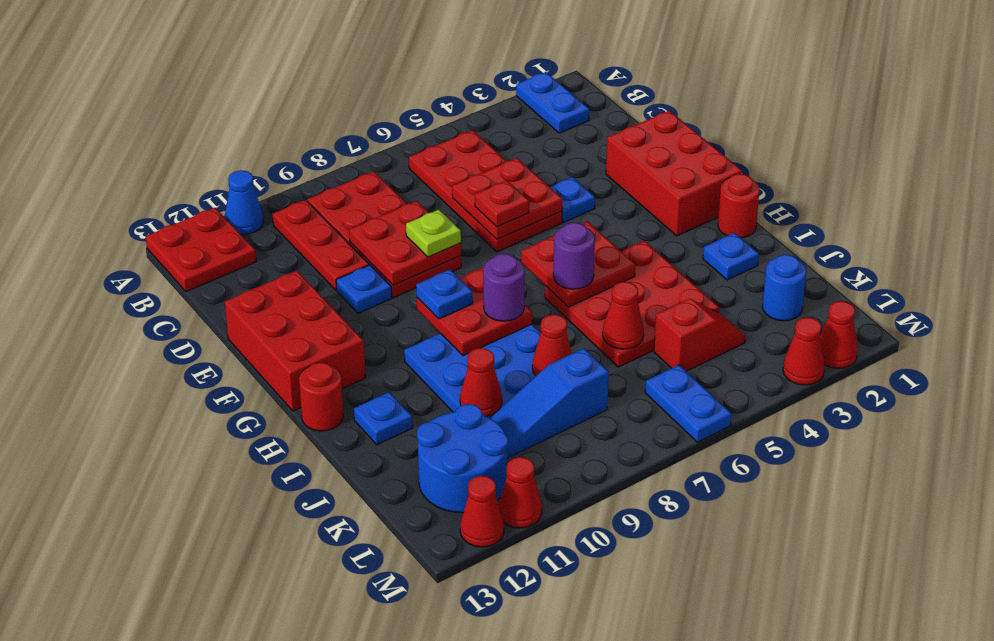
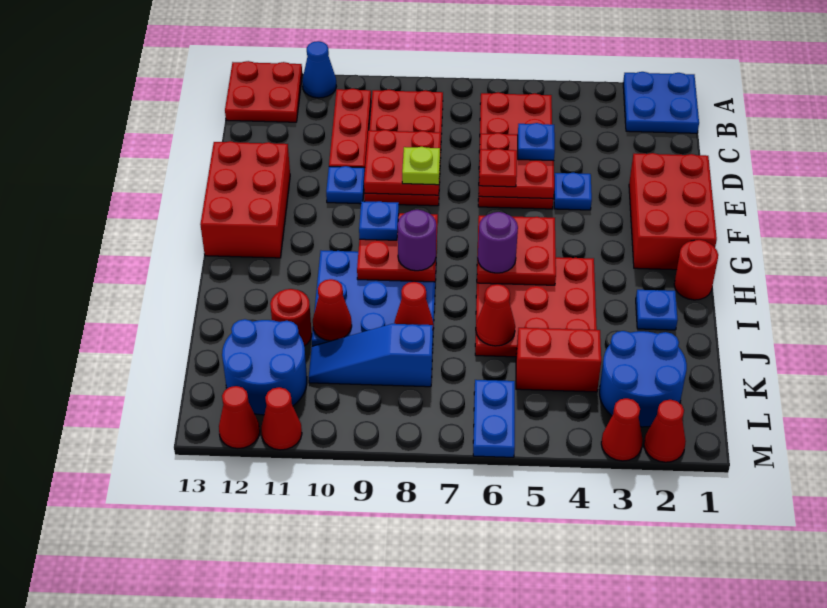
blue plate A2:B2 level 1 -> blue plate A1:B2 level 1
red round brick H13 level 1 -> red round brick J11 level 1
blue plate I12 level 1 -> blue plate D5 level 3
blue round brick K2 level 1 -> blue round brick K2:L3 level 1
red slope K4:K5 level 1 top 5 -> red brick K4:K5 level 1

